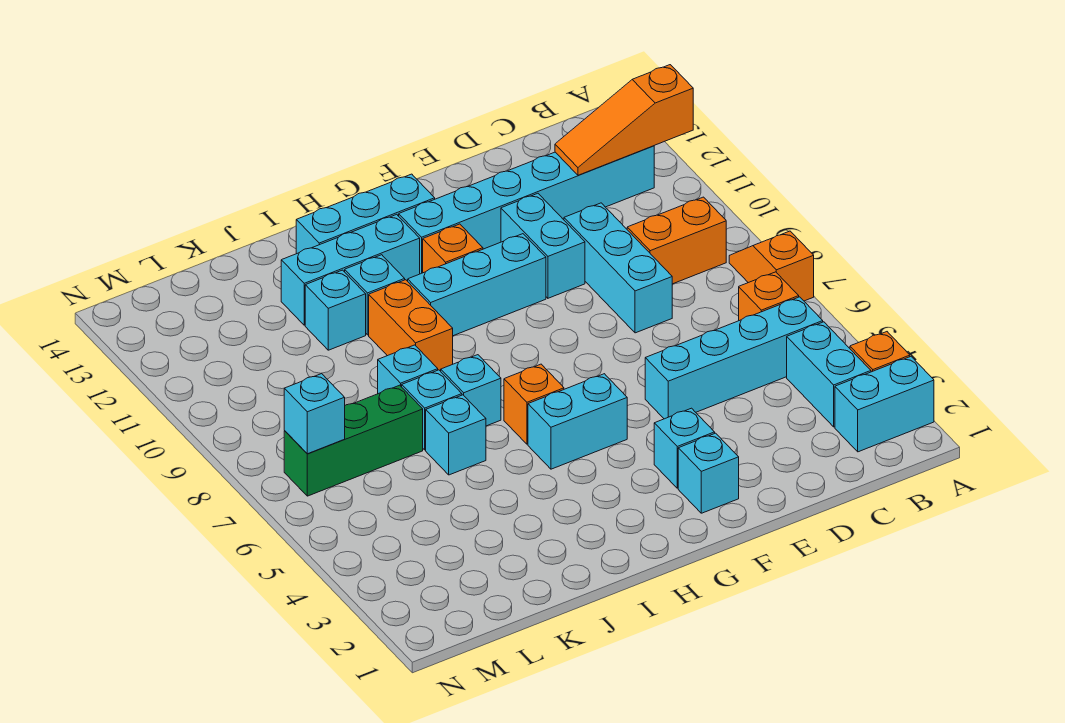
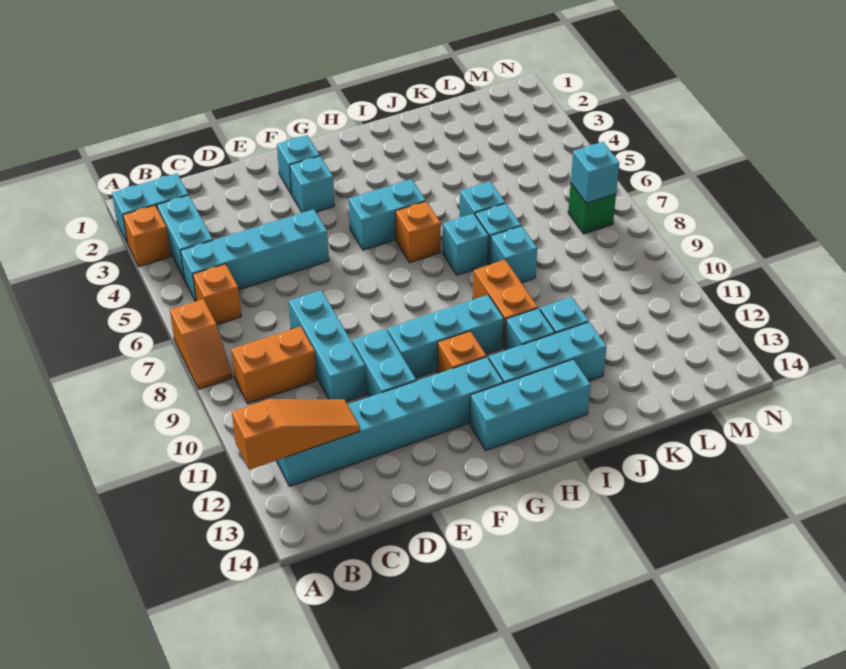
green brick K7:M7 level 1 -> green brick M7 level 1

